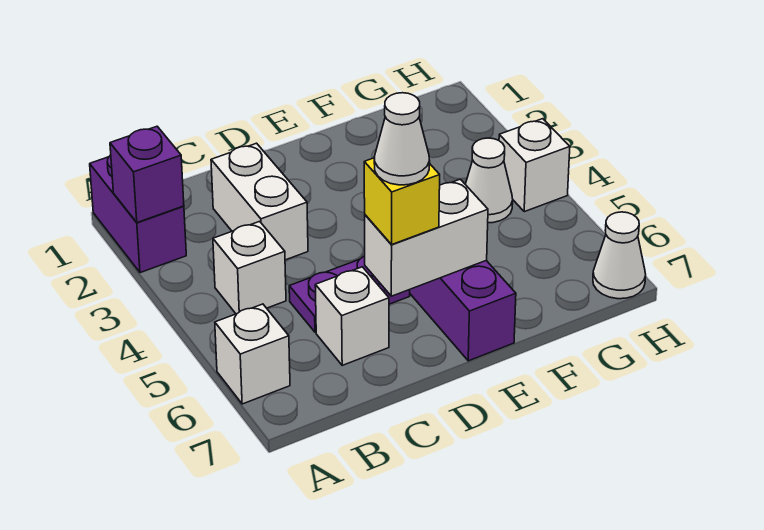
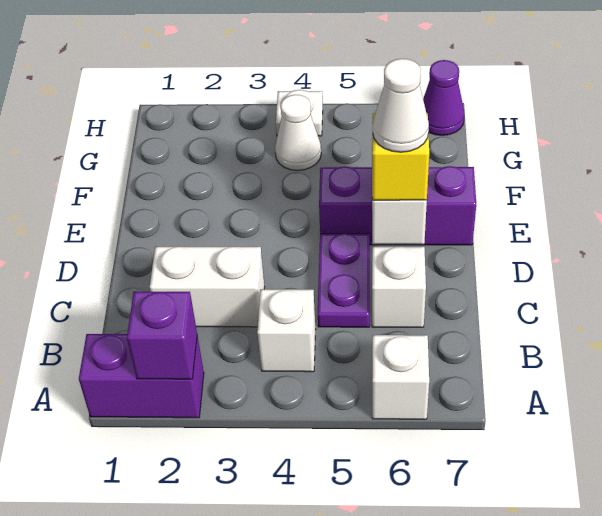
white brick H4 level 1 -> white plate H4 level 1
white cone H7 level 1 -> purple cone H7 level 1

